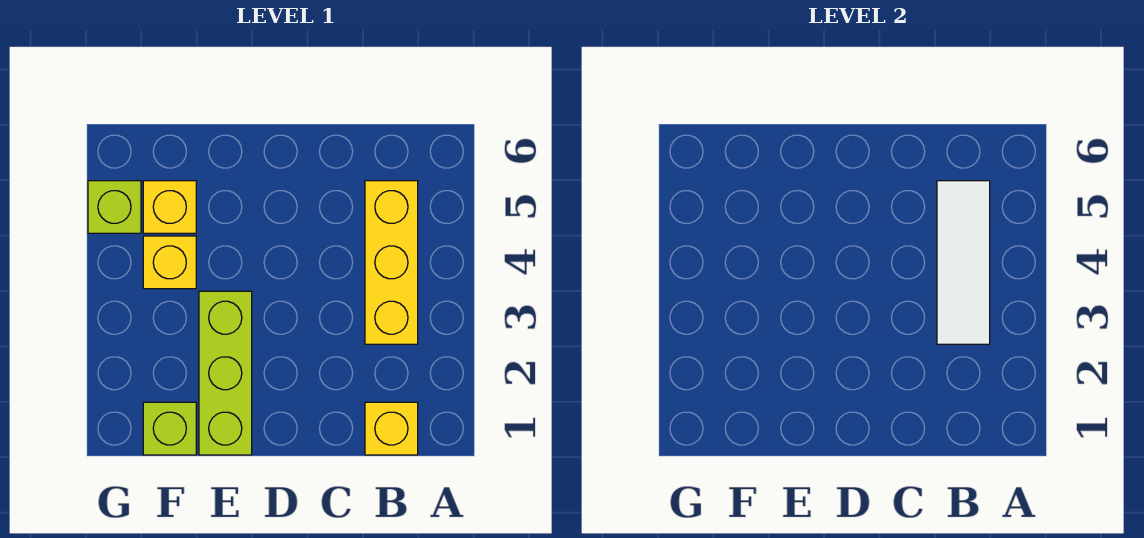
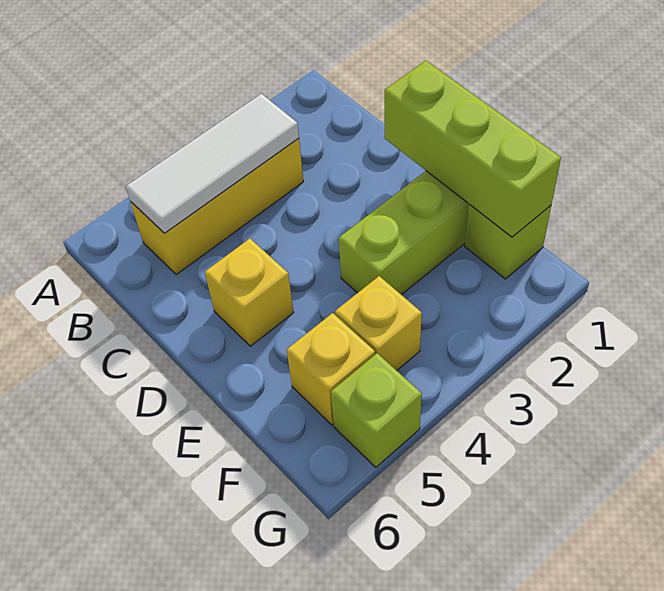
yellow brick B1 level 1 -> yellow brick D5 level 1
none -> lime brick D1:F1 level 2

